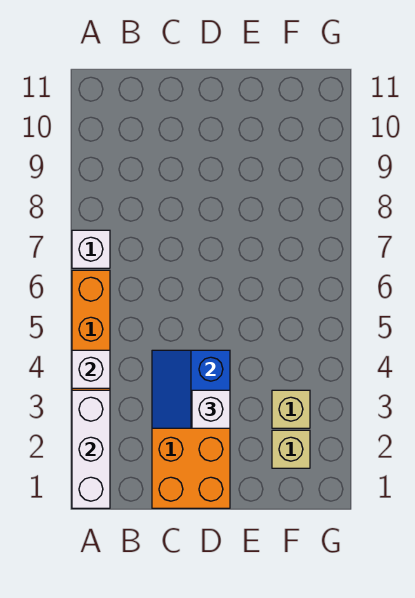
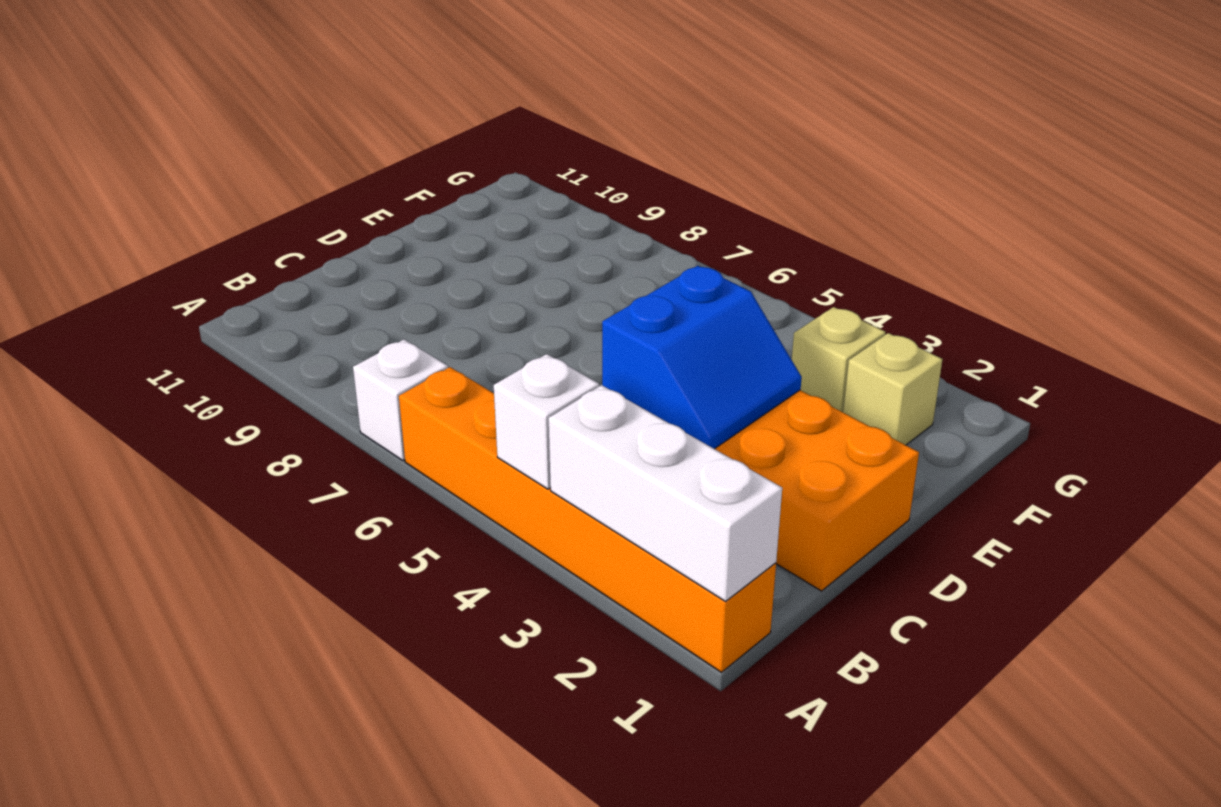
blue slope C3:D4 level 2 top D -> blue slope C3:D4 level 2 top 4
white brick D3 level 3 -> none

